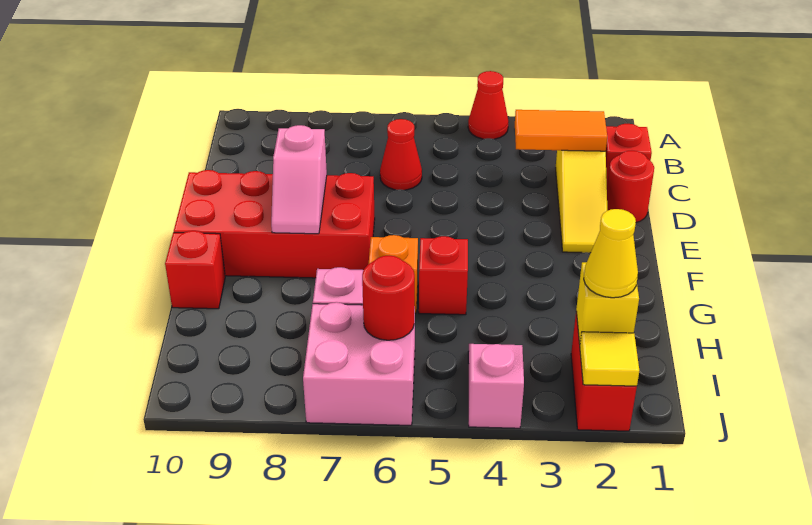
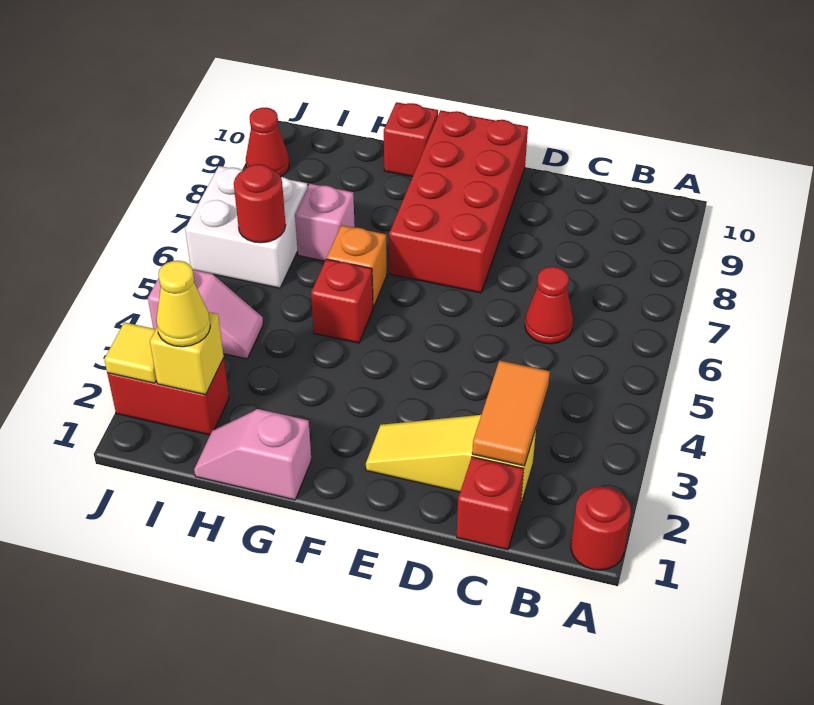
red cone A4 level 1 -> red cone J9 level 1
red round brick D1 level 1 -> red round brick A1 level 1
pink slope E8:F8 level 2 top E -> pink slope G1:H1 level 1 top G
pink brick I6:J7 level 1 -> white brick I6:J7 level 1

